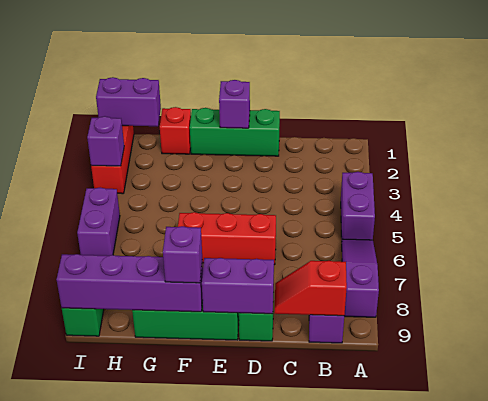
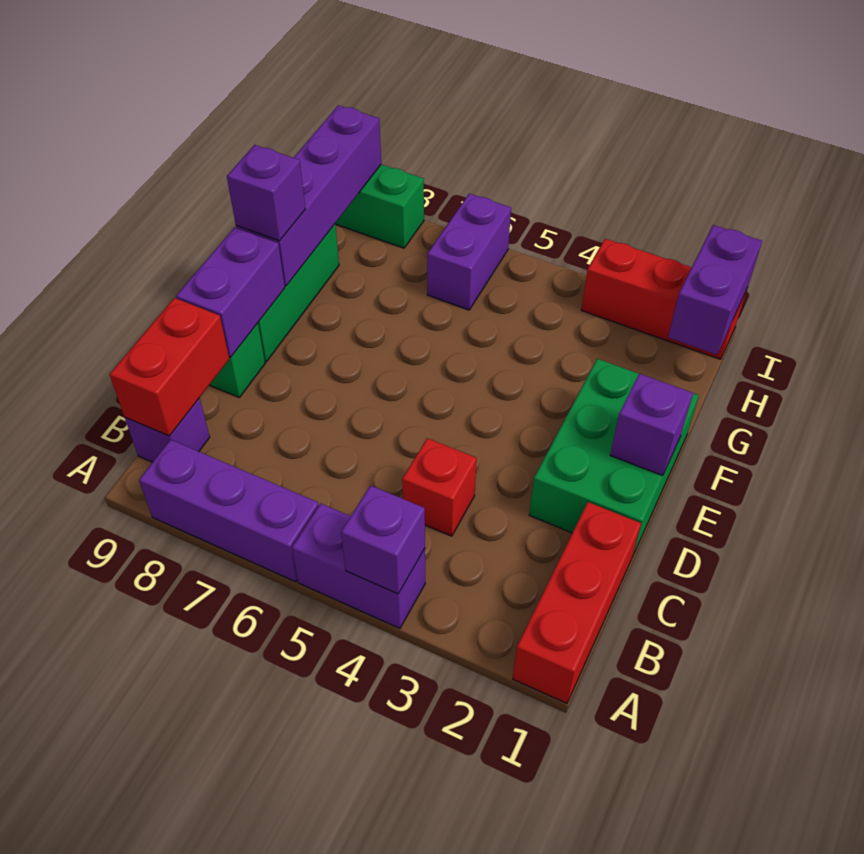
purple slope A6:A8 level 1 top 8 -> purple brick A6:A8 level 1
red slope B9:C9 level 2 top B -> red brick B9:C9 level 2
green brick D1:F1 level 1 -> green brick D1:F2 level 1
red brick D6:F6 level 1 -> red brick A1:C1 level 1
red brick G1 level 1 -> red brick C4 level 1
purple brick I3 level 2 -> purple brick A4 level 2
purple brick I5:I6 level 1 -> purple brick H6:I6 level 1

